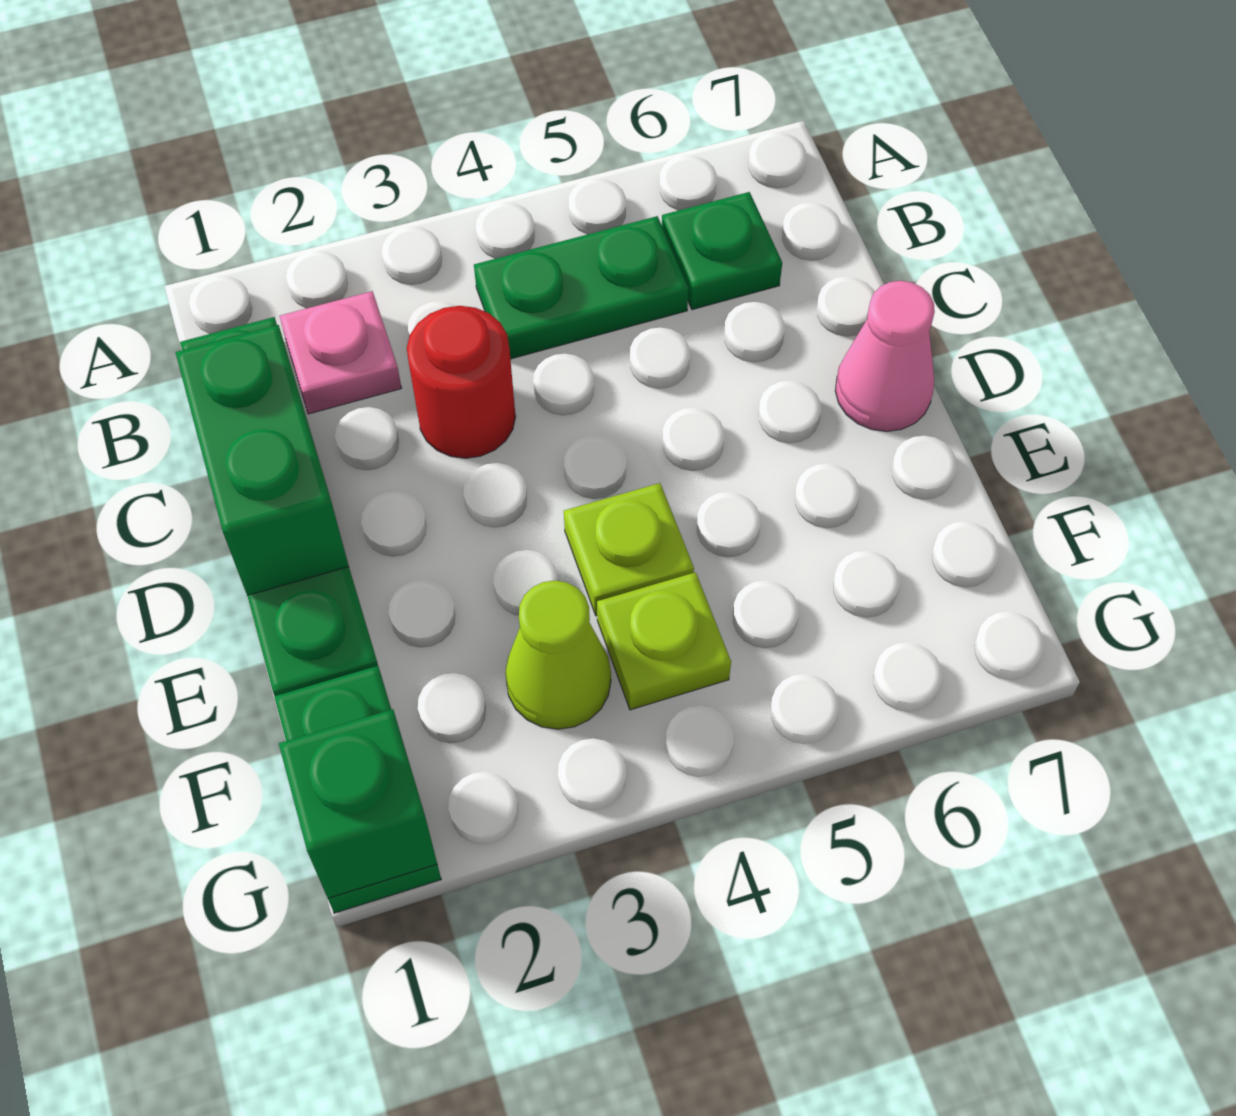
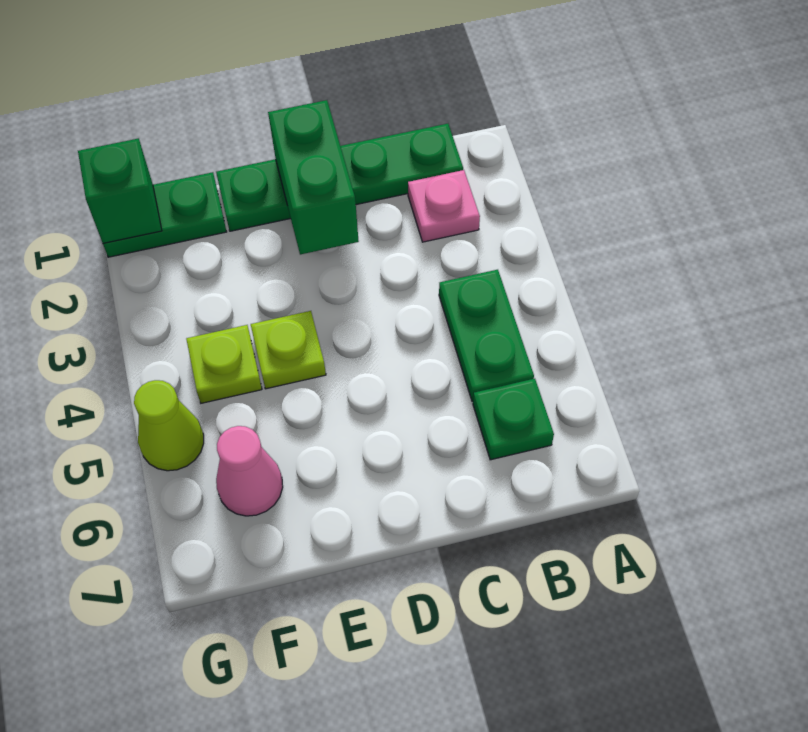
green brick C1:D1 level 2 -> green brick D1:D2 level 2
red round brick C3 level 1 -> none
pink cone D7 level 1 -> pink cone F6 level 1
lime cone F3 level 1 -> lime cone G5 level 1

